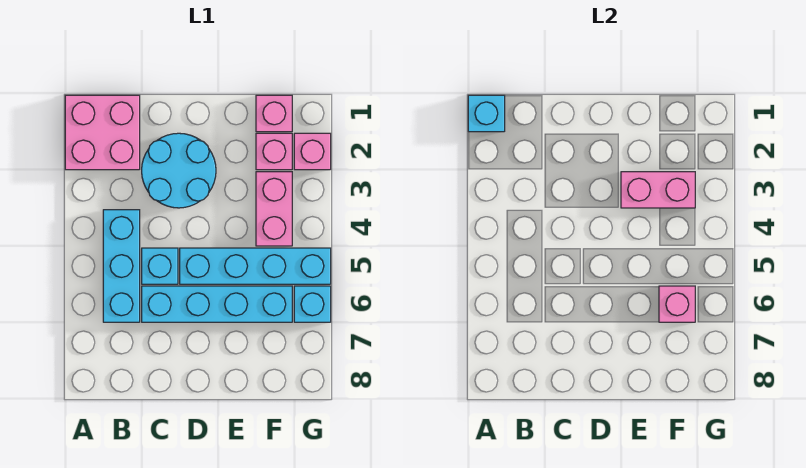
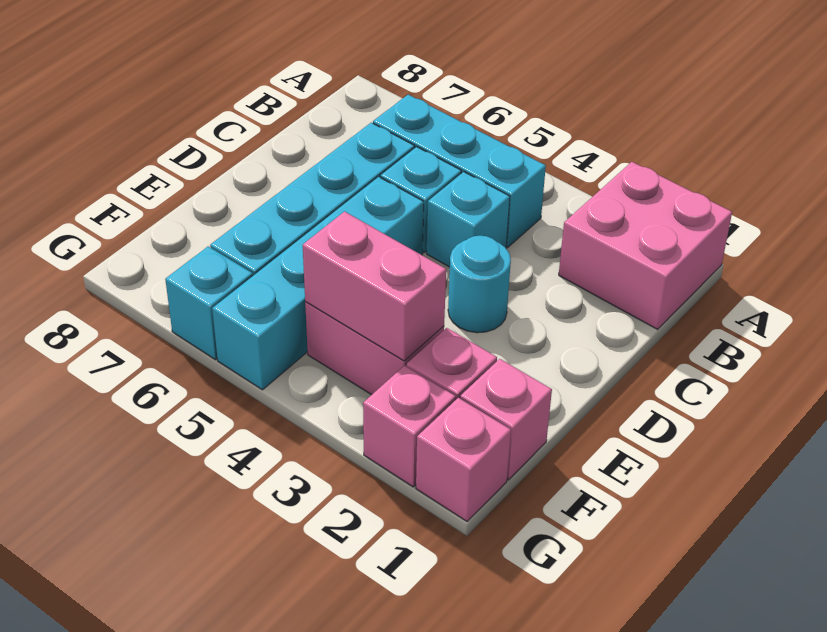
cyan brick A1 level 2 -> cyan brick C4 level 1
cyan round brick C2:D3 level 1 -> cyan round brick D3 level 1
pink brick E3:F3 level 2 -> pink brick F3:F4 level 2
pink brick F6 level 2 -> pink brick G1 level 1

